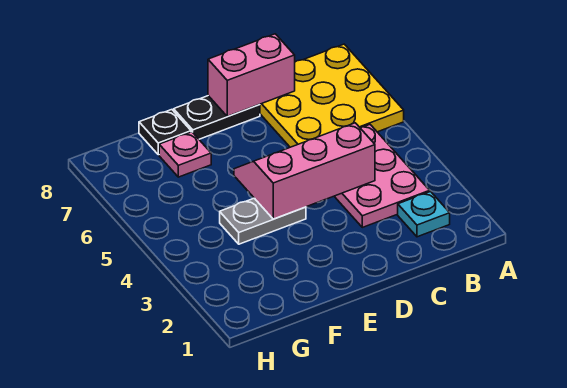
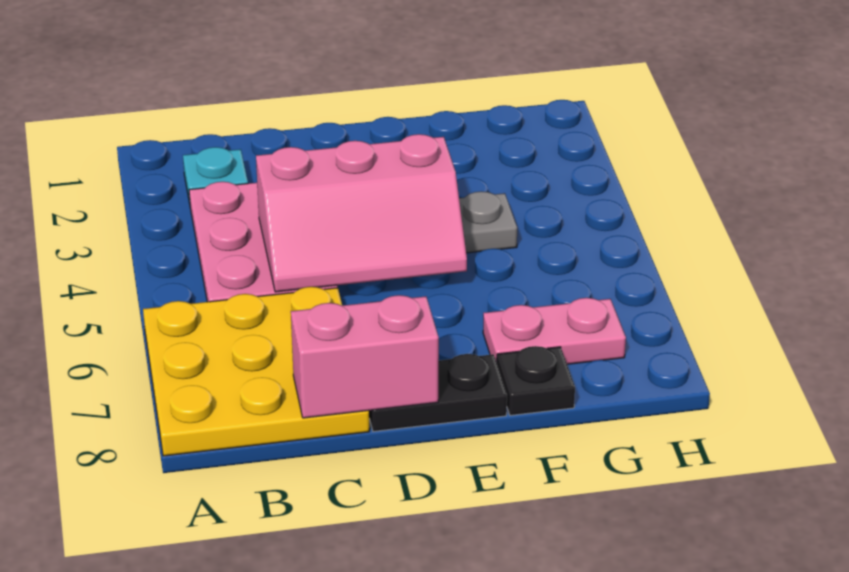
pink plate F7 level 1 -> pink plate F7:G7 level 1

